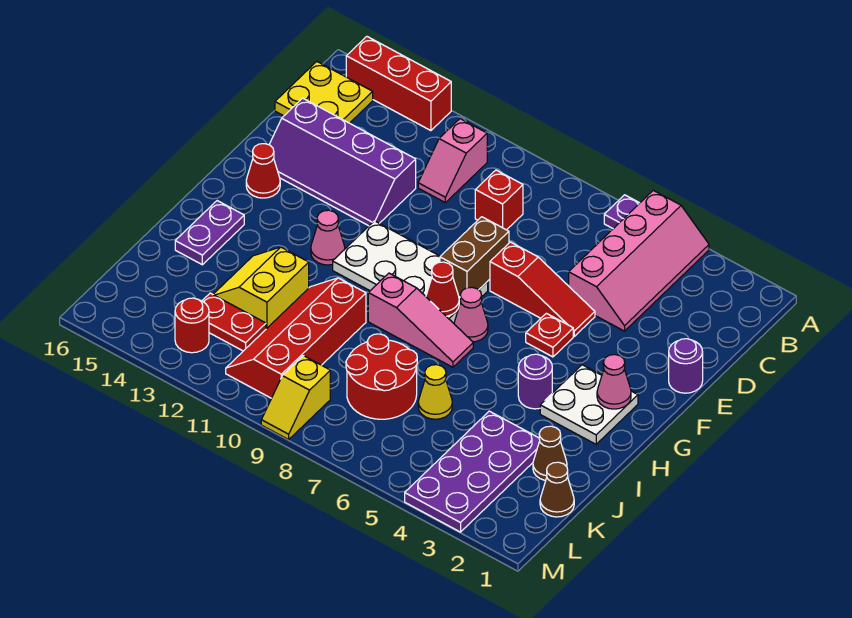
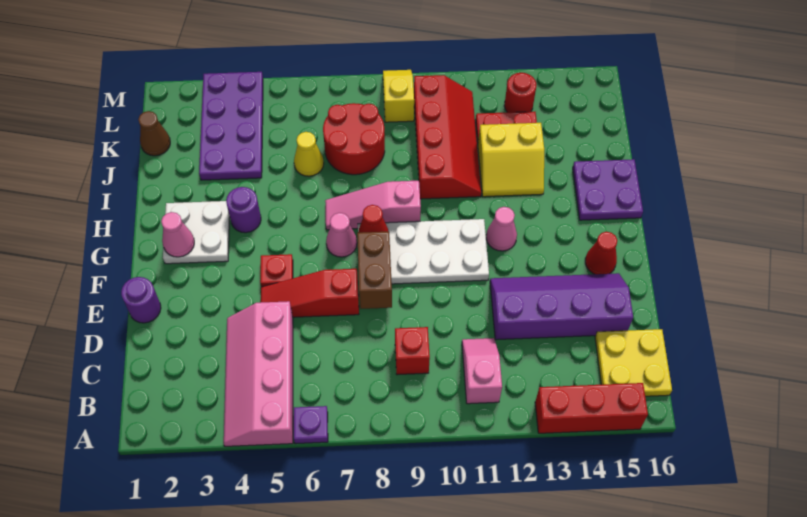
purple plate H15:I15 level 1 -> purple plate H15:I16 level 1
yellow slope I12:J13 level 1 top 12 -> yellow slope I12:J13 level 1 top J
brown cone J2 level 1 -> none

